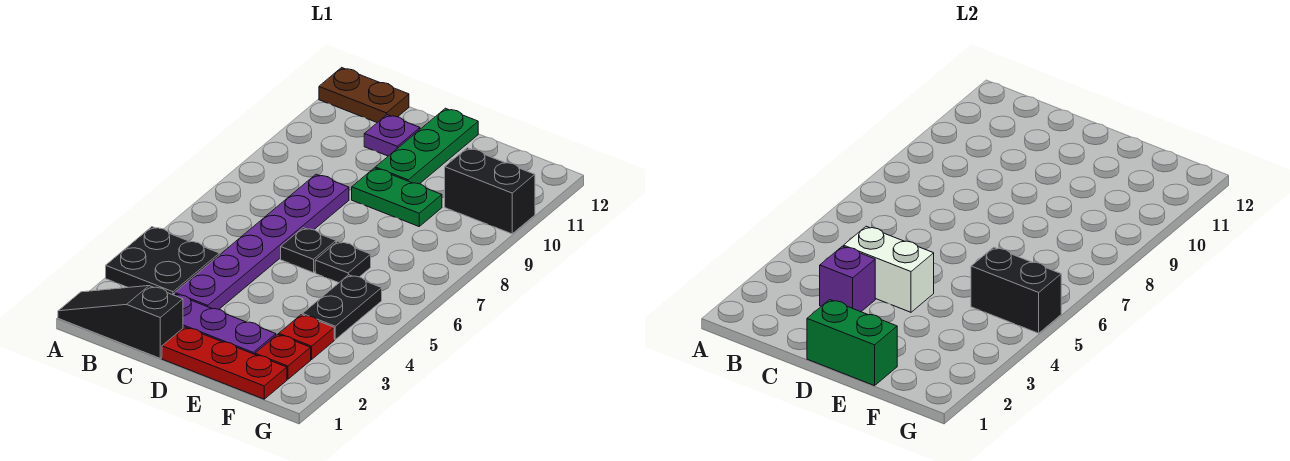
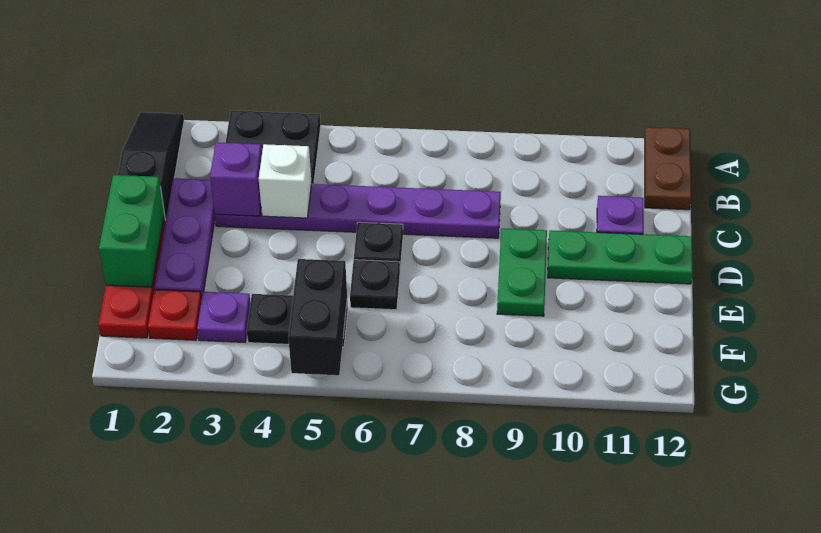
white brick C4:D4 level 2 -> white brick C4 level 2
red plate F3 level 1 -> purple plate F3 level 1
black brick F10:G10 level 1 -> none

